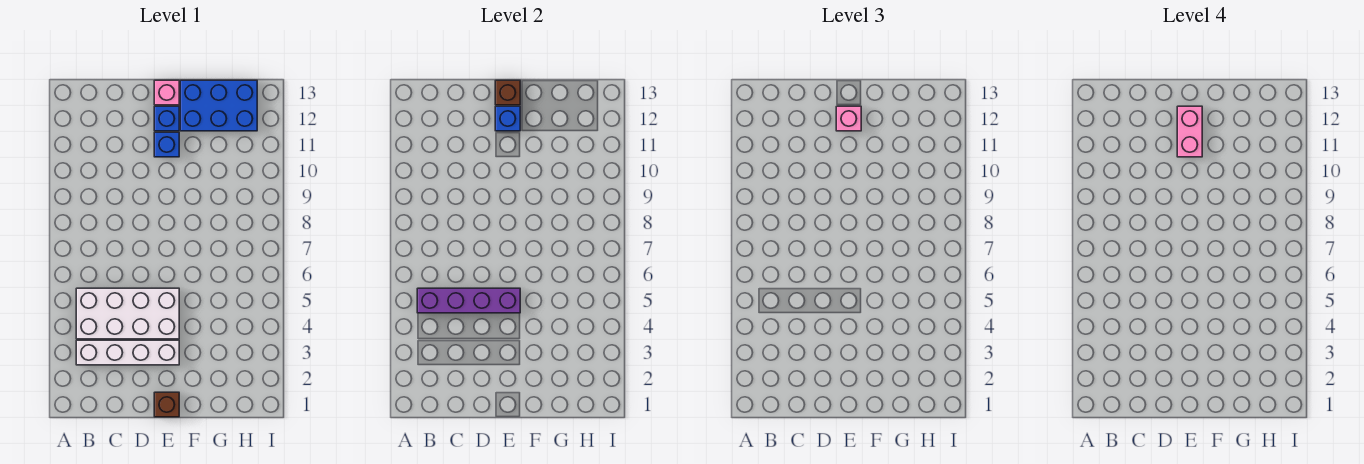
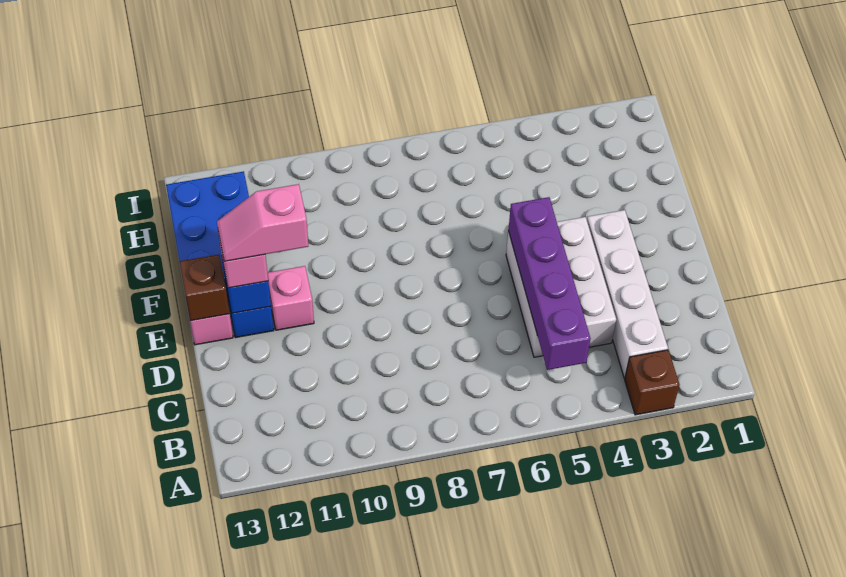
white brick B4:E5 level 1 -> white brick C4:E5 level 1
brown brick E1 level 1 -> brown brick A3 level 1
blue brick E11 level 1 -> pink brick E11 level 1
pink brick E11:E12 level 4 -> pink slope E11:E12 level 4 top 11

